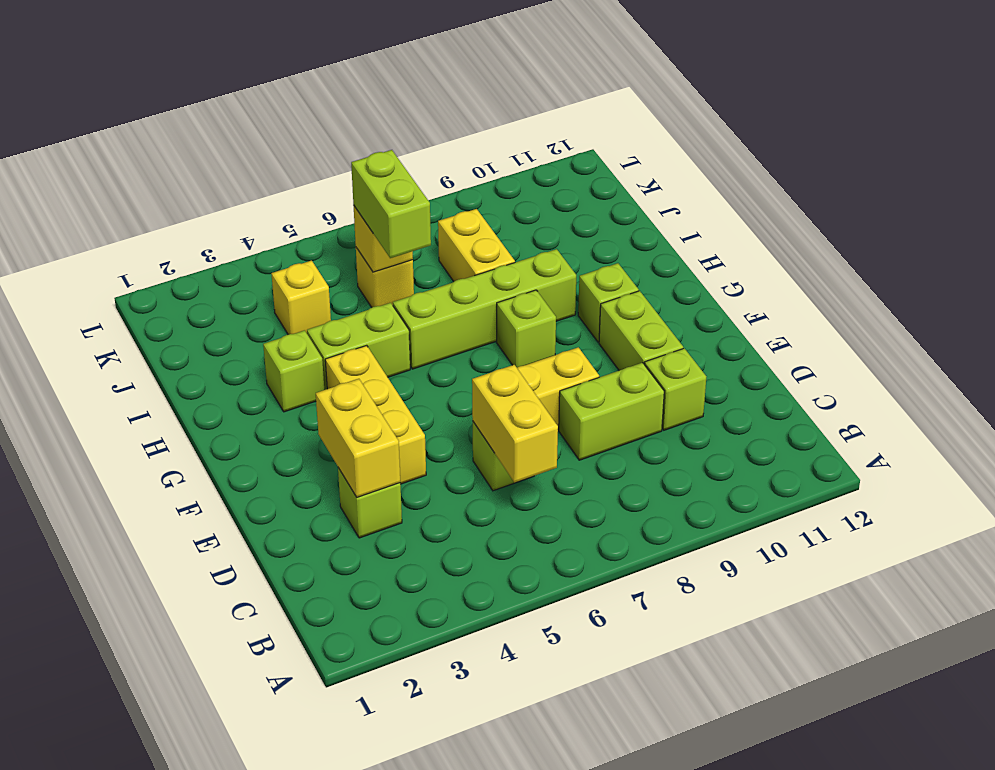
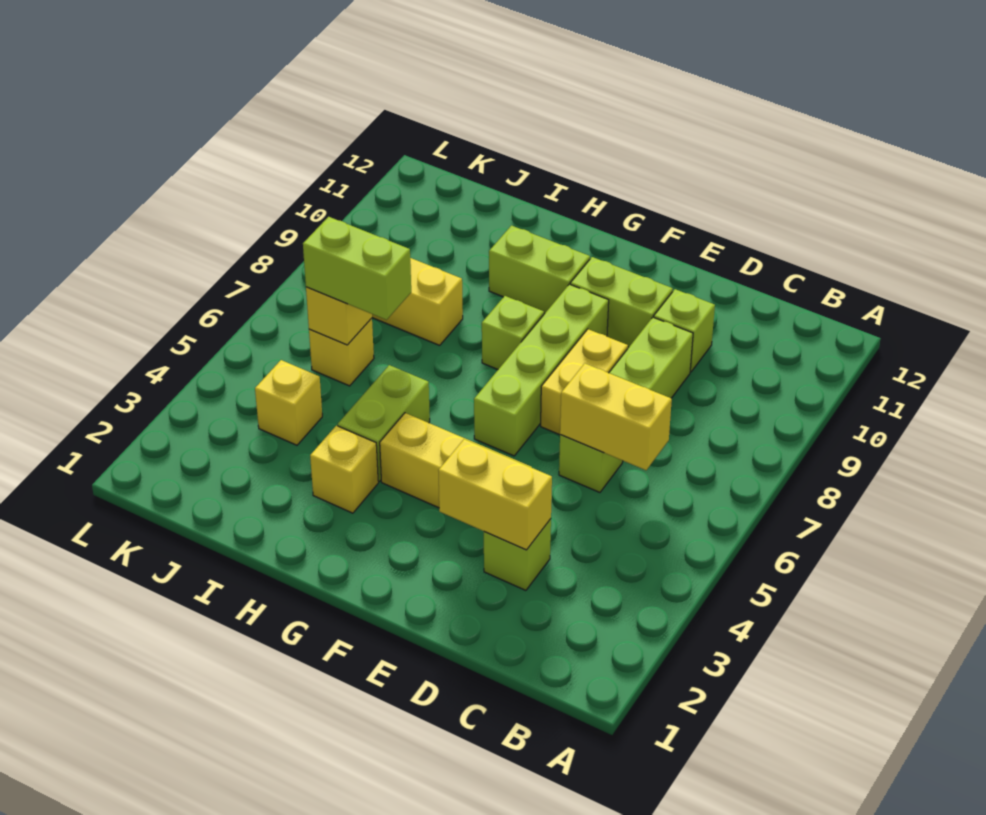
lime brick G10 level 1 -> lime brick G10:H10 level 1
lime brick H3 level 1 -> yellow brick H3 level 1
lime brick H6:H9 level 1 -> lime brick F6:F9 level 1

